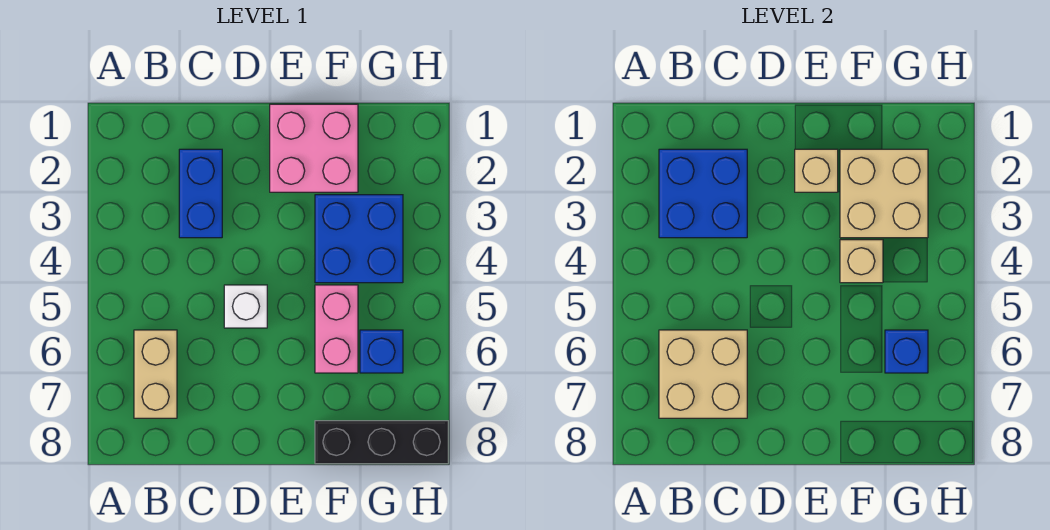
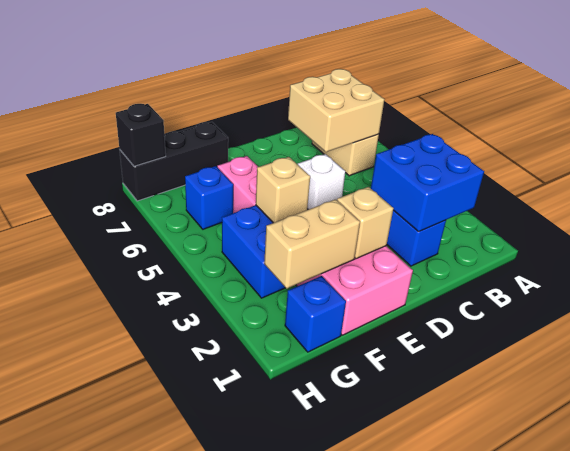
tan brick F2:G3 level 2 -> tan brick F2:G2 level 2
blue brick G6 level 2 -> blue brick G1 level 1
none -> black brick H8 level 2

